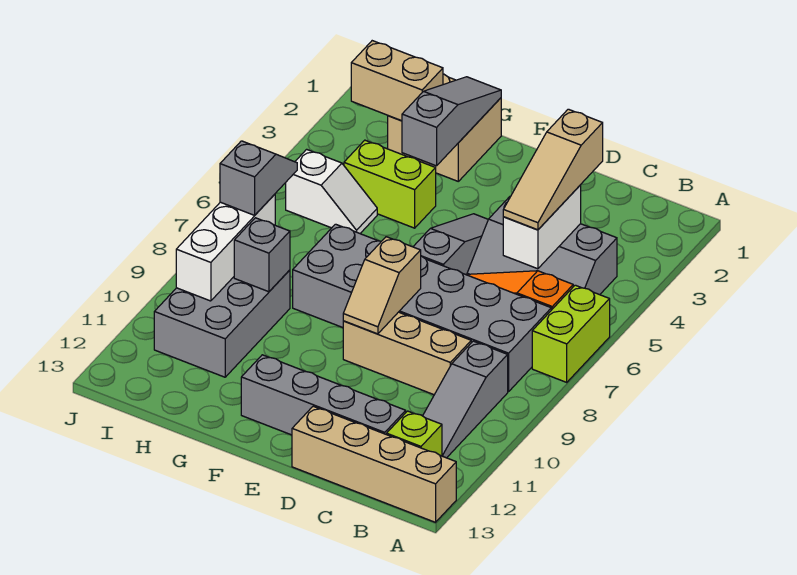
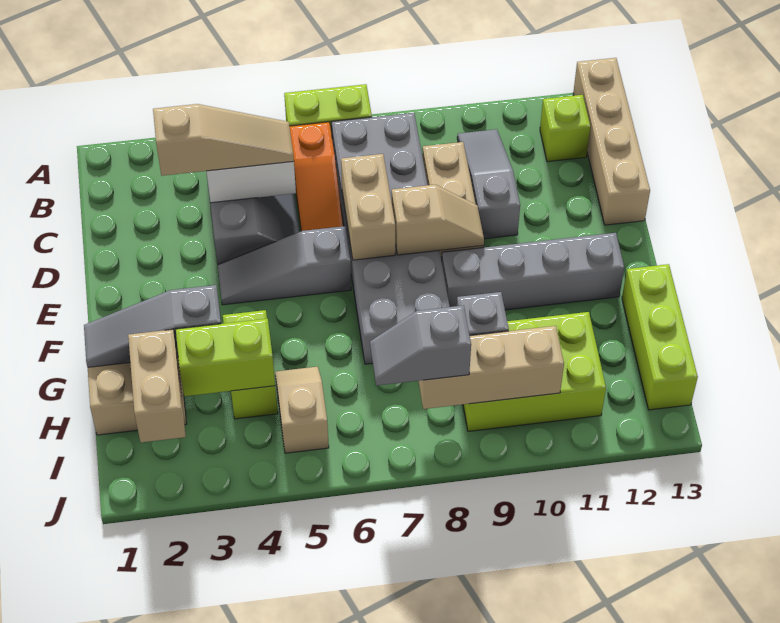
grey slope B9:B11 level 1 top 9 -> grey slope B10:D10 level 1 top D
grey brick C12:F12 level 1 -> grey brick F9:F12 level 1
none -> tan brick D7:E7 level 2
none -> lime brick G13:I13 level 1
none -> lime brick H3:H4 level 2
white slope H5:I5 level 1 top I -> tan slope H5:I5 level 1 top I
grey brick H9:I11 level 1 -> lime brick H9:I11 level 1
white brick I8:I10 level 2 -> tan brick I8:I10 level 2

